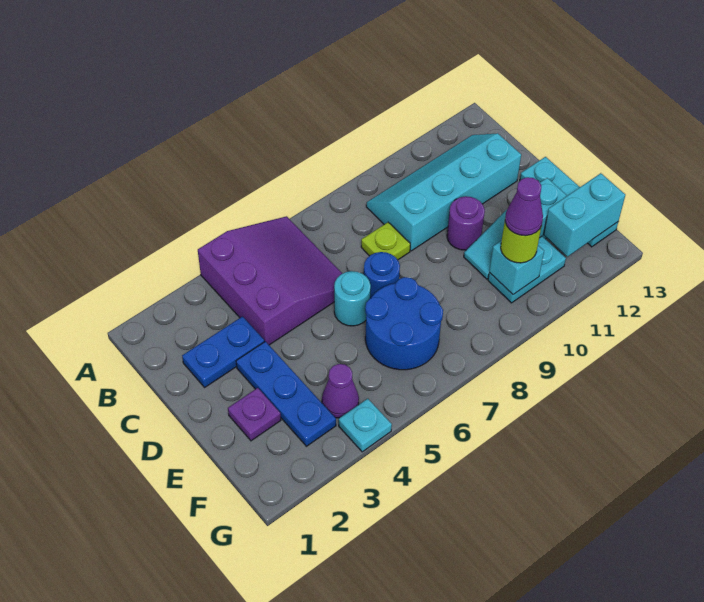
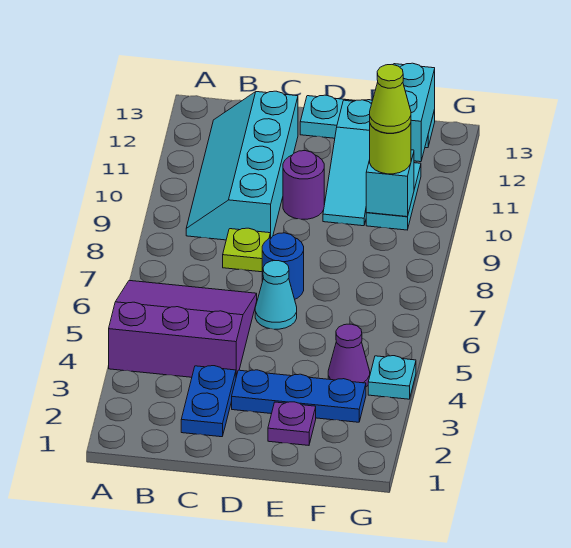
cyan round brick D6 level 1 -> cyan cone D6 level 1
blue round brick E6:F7 level 1 -> none
purple cone F10 level 4 -> lime cone F10 level 4

